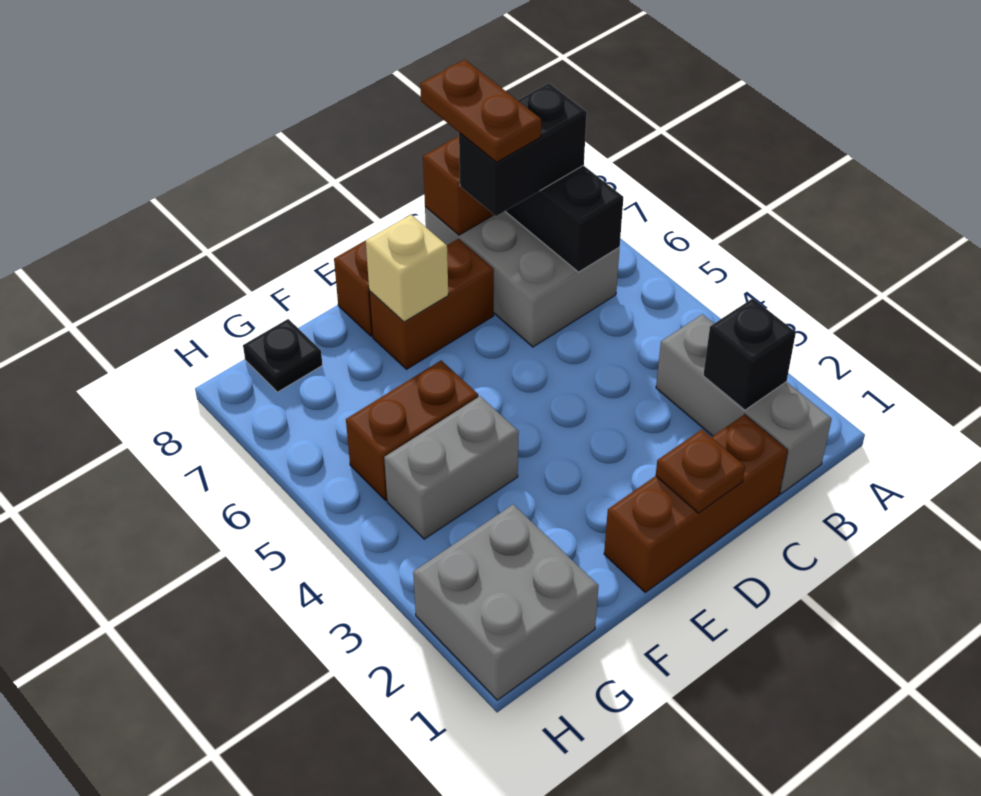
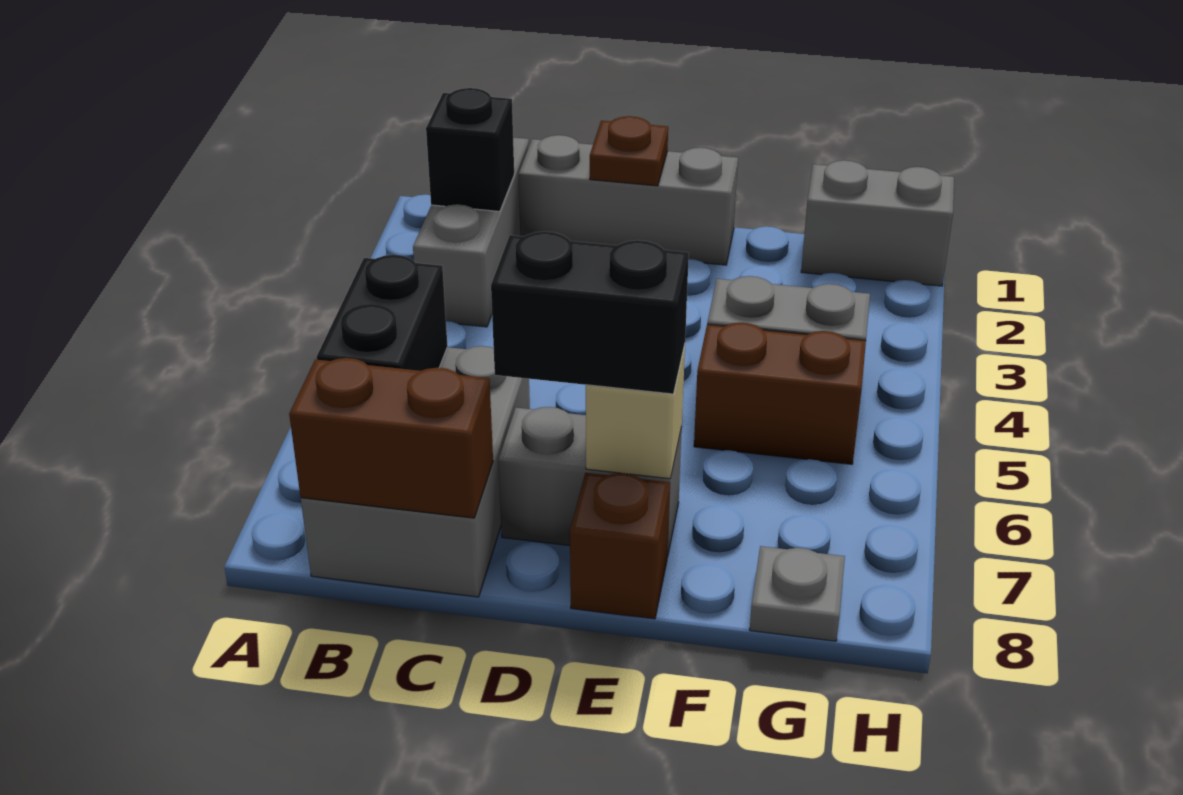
black brick B7:C7 level 3 -> black brick D7:E7 level 3
brown brick C1:E1 level 1 -> grey brick C1:E1 level 1
brown plate C7:C8 level 4 -> none
brown brick D7:E7 level 1 -> grey brick D7:E7 level 1
grey brick G1:H2 level 1 -> grey brick G1:H1 level 1
black plate G8 level 1 -> grey plate G8 level 1

